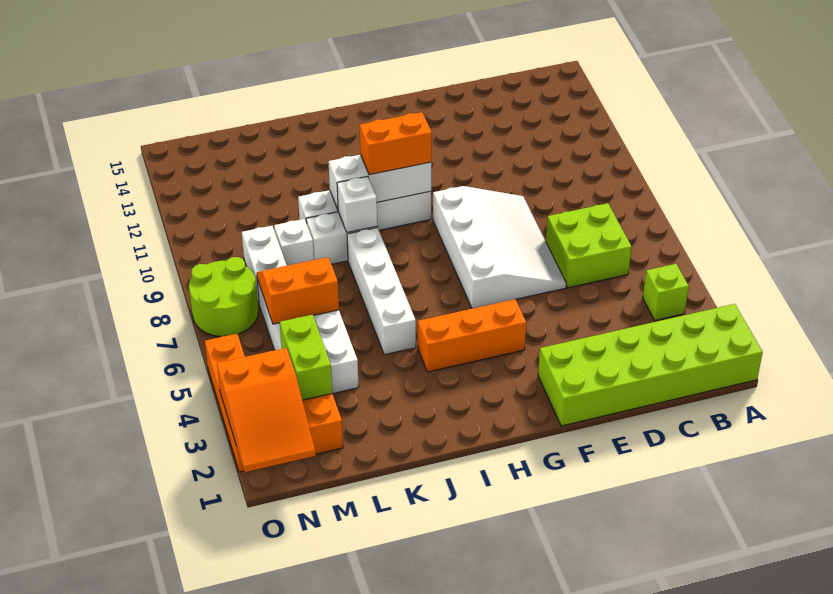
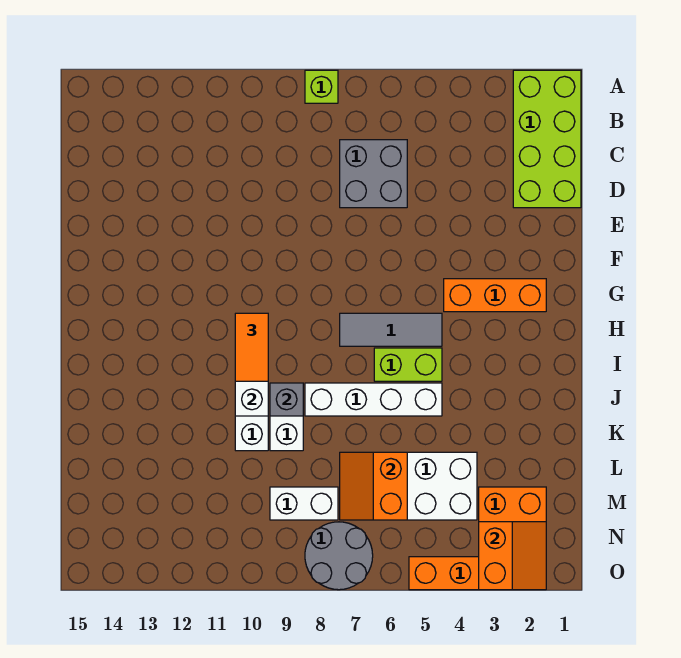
lime brick A1:F2 level 1 -> lime brick A1:D2 level 1
lime brick B4 level 1 -> lime brick A8 level 1
lime brick C6:D7 level 1 -> grey brick C6:D7 level 1
white slope E6:G9 level 1 top G -> none
orange brick G4:I4 level 1 -> orange brick G2:G4 level 1
none -> grey tile H5:H7 level 1
orange brick H10:I10 level 3 -> orange tile H10:I10 level 3
white brick J9 level 2 -> grey brick J9 level 2
white brick L9 level 1 -> none
lime brick M3:M4 level 2 -> lime brick I5:I6 level 1
orange slope N1:O3 level 2 top 3 -> orange slope N2:O3 level 2 top 3
lime round brick N7:O8 level 1 -> grey round brick N7:O8 level 1

